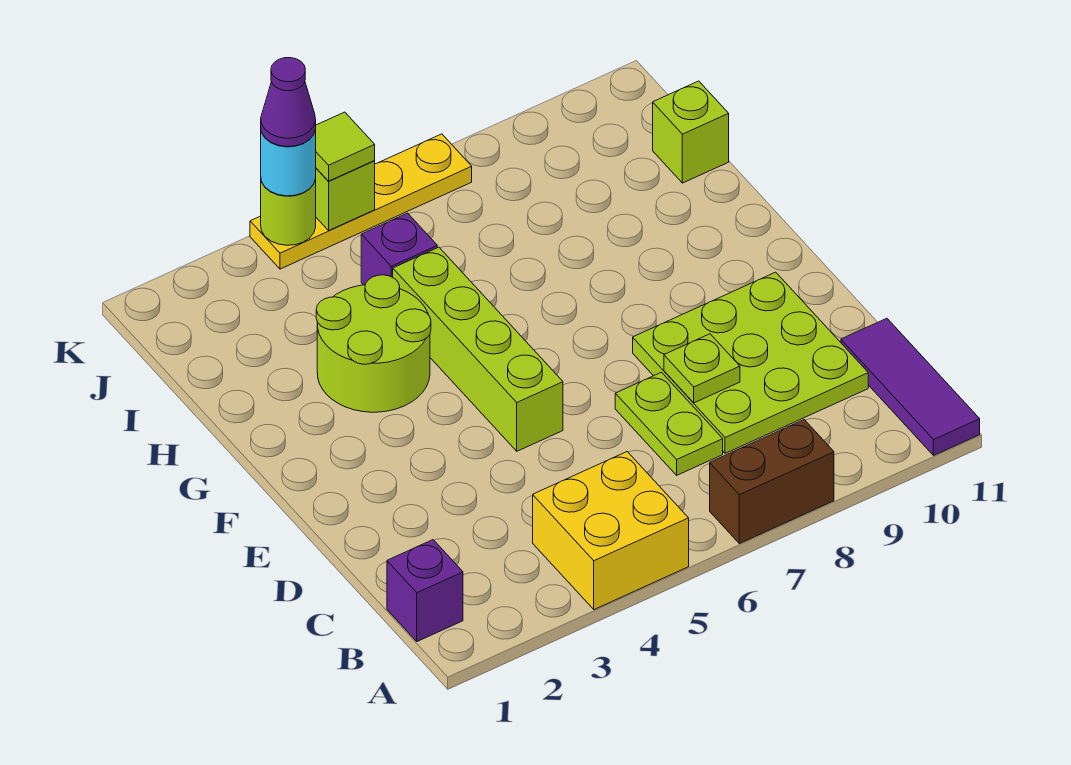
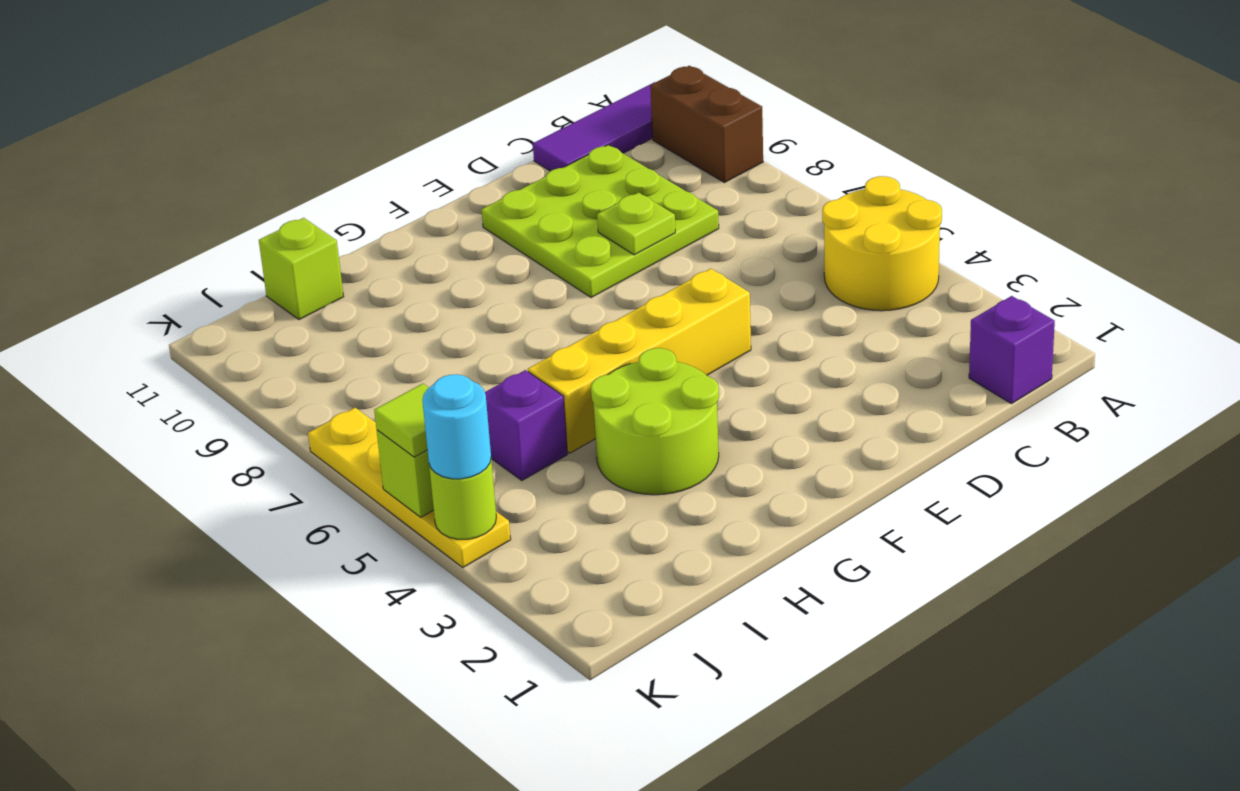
yellow brick A4:B5 level 1 -> yellow round brick A4:B5 level 1
brown brick A7:A8 level 1 -> brown brick A9:A10 level 1
lime plate C7:D7 level 1 -> none
lime brick E5:H5 level 1 -> yellow brick E5:H5 level 1
purple cone K4 level 4 -> none

